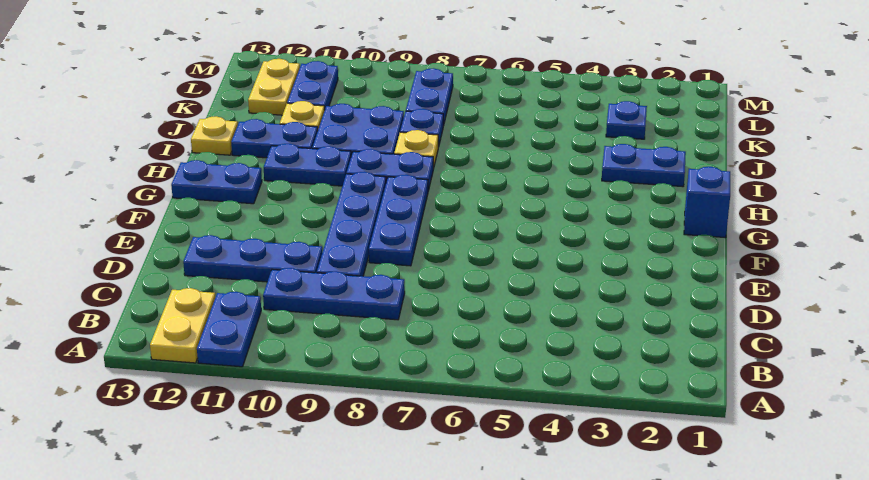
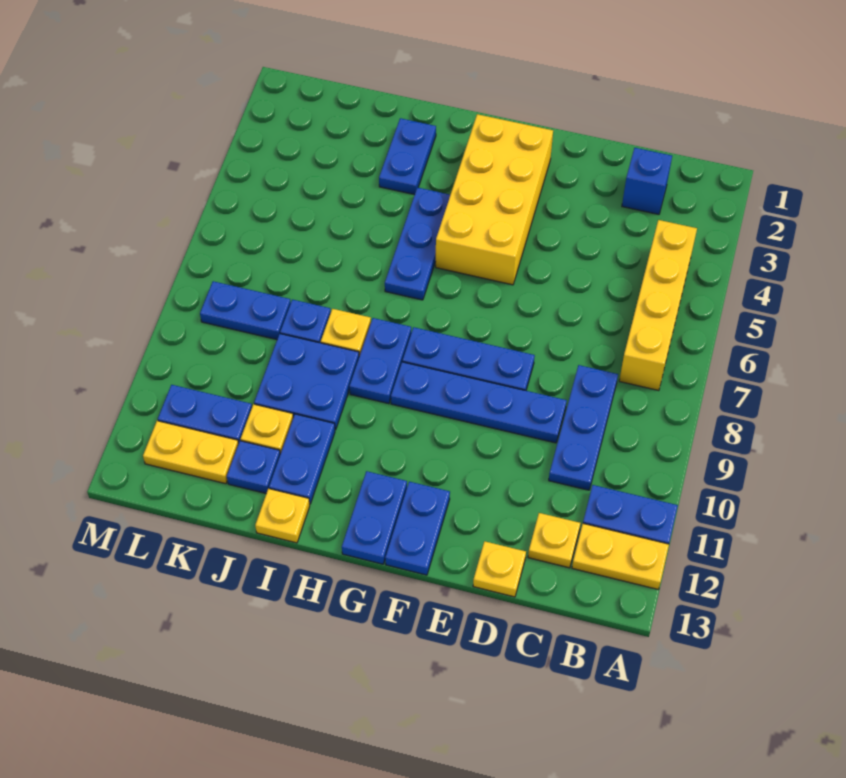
none -> yellow brick B4:B7 level 1
none -> yellow plate C12 level 1
blue plate D10:D12 level 1 -> blue plate H4:H6 level 1
none -> yellow plate D13 level 1
none -> yellow brick F2:G5 level 1
blue brick G1 level 1 -> blue brick C2 level 1
blue plate H10:H11 level 1 -> blue plate F12:F13 level 1
blue plate K3 level 1 -> blue plate J12 level 1

